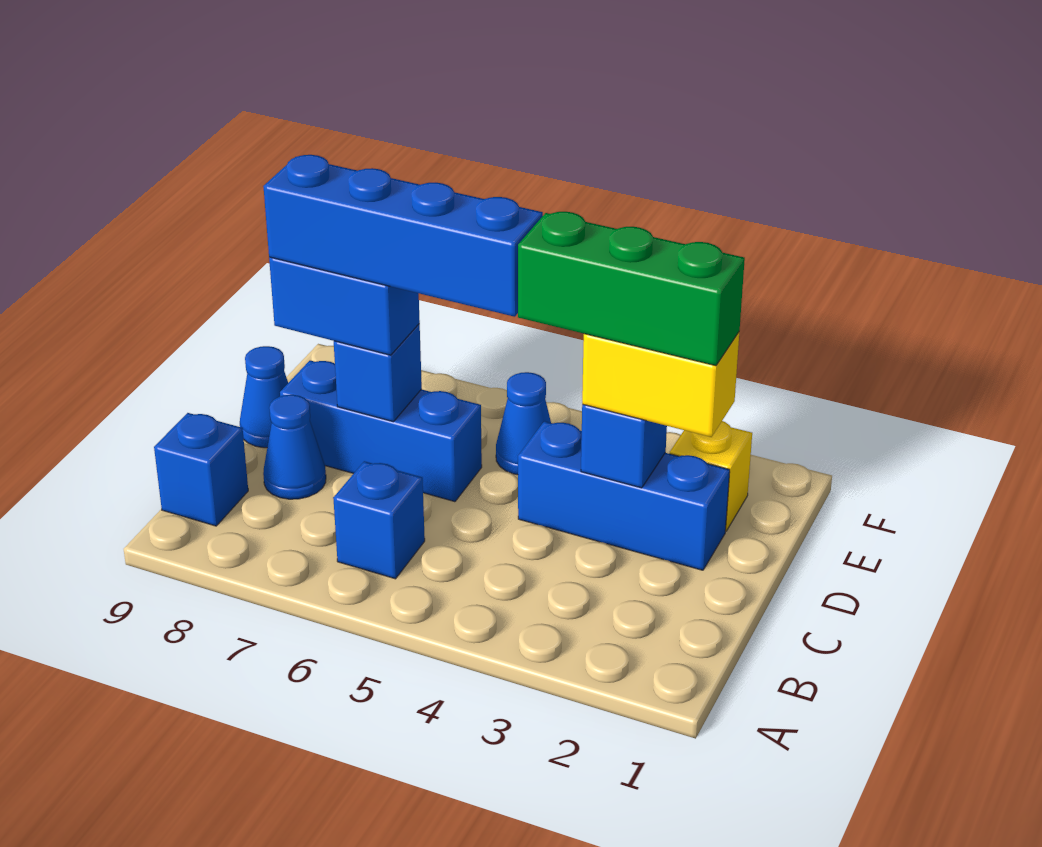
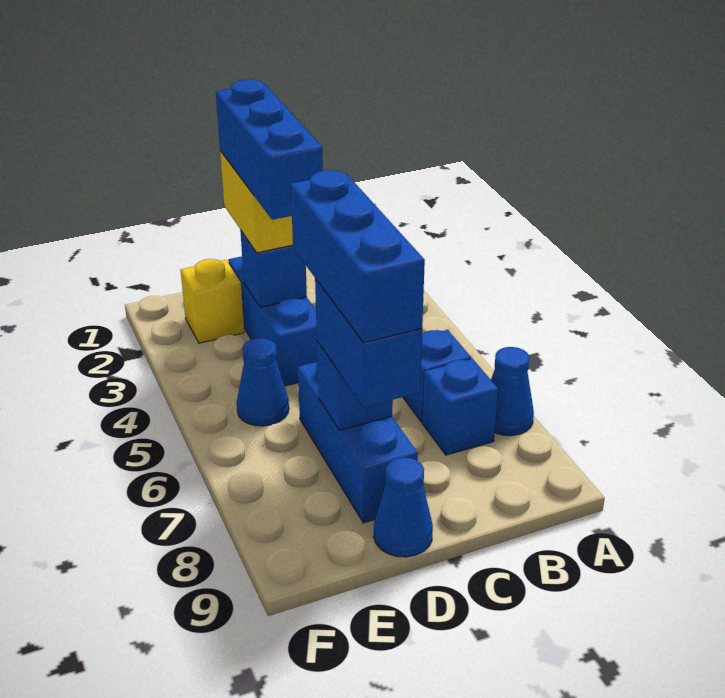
blue brick B9 level 1 -> blue brick B7 level 1
blue cone C8 level 1 -> blue cone A7 level 1
green brick D2:D4 level 4 -> blue brick D2:D4 level 4
blue brick D5:D8 level 4 -> blue brick D6:D8 level 4

